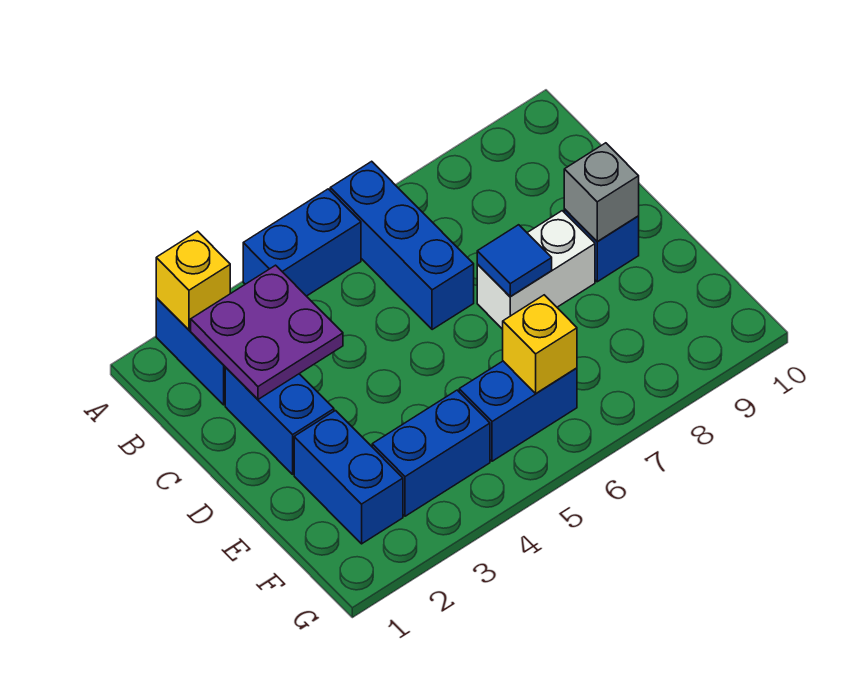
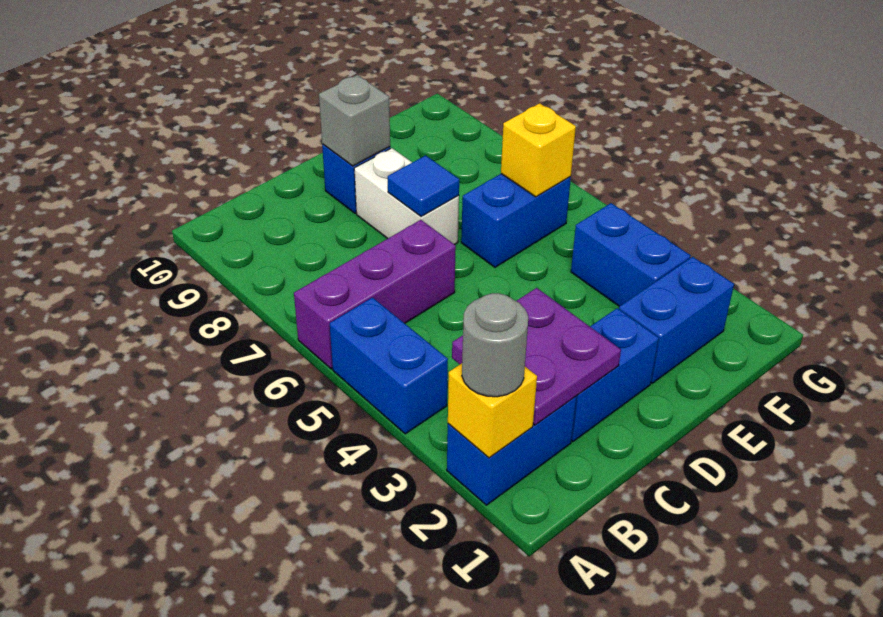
none -> grey round brick A2 level 3
blue brick A6:C6 level 1 -> purple brick A6:C6 level 1
blue brick F5:F6 level 1 -> blue brick E6:F6 level 1

